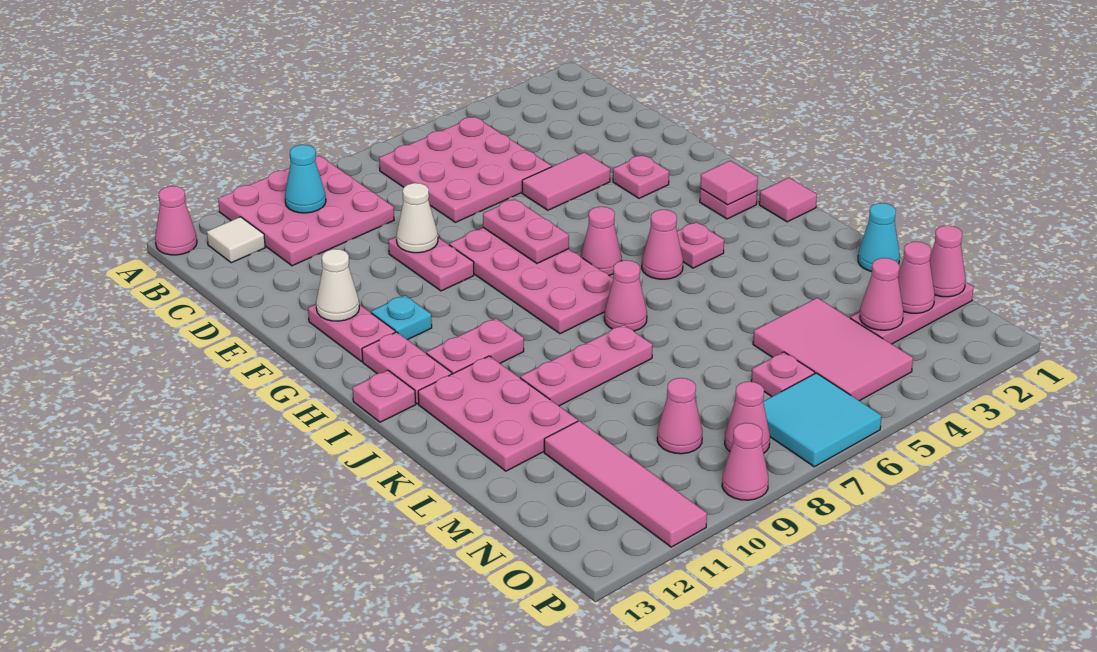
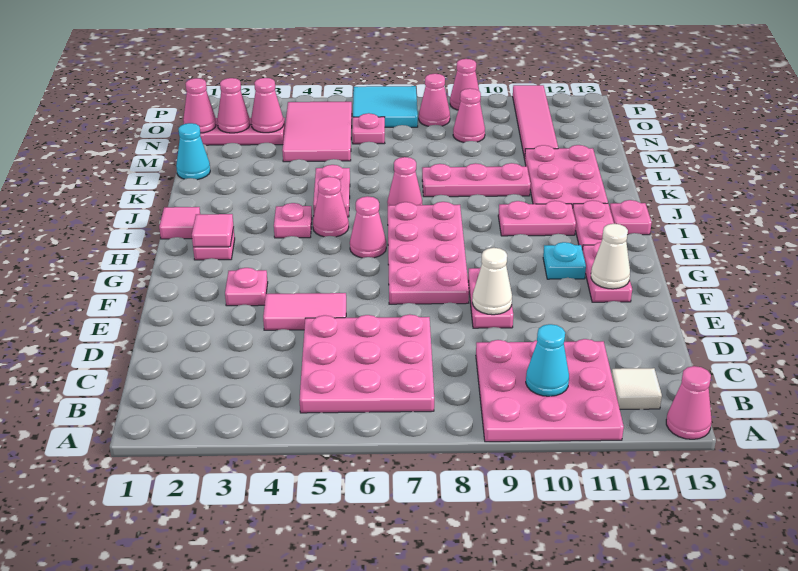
pink plate F7:G7 level 2 -> pink plate J5:K5 level 1

